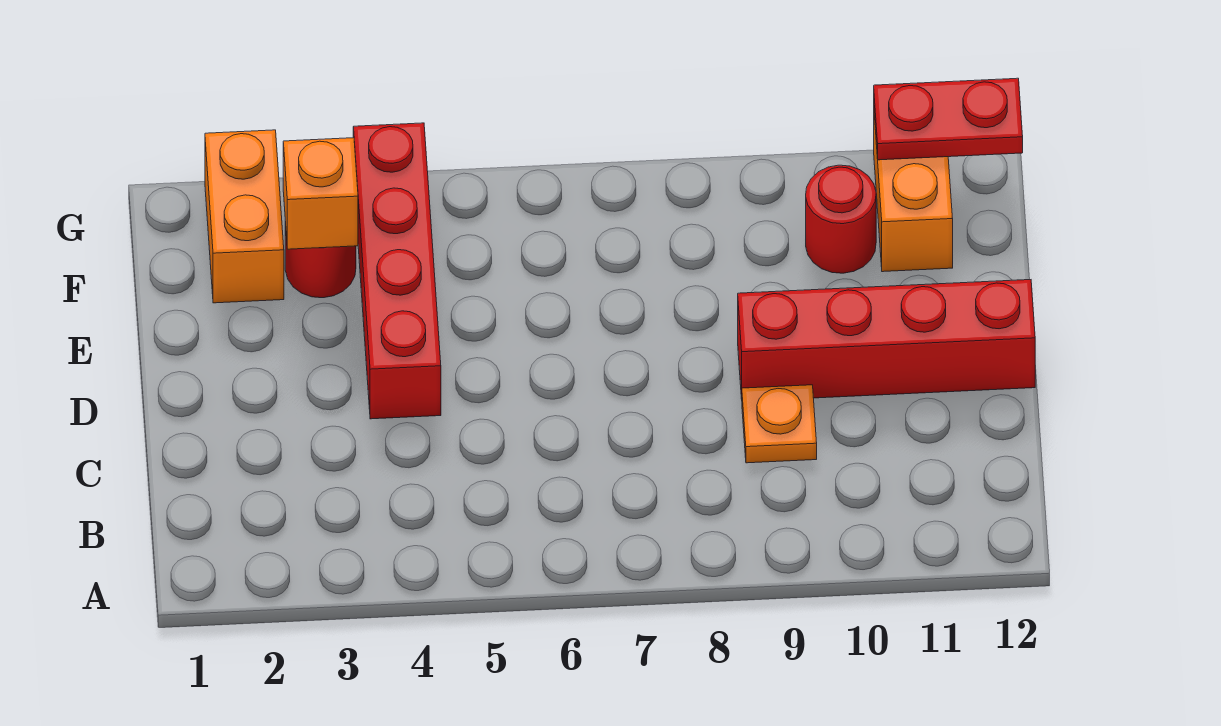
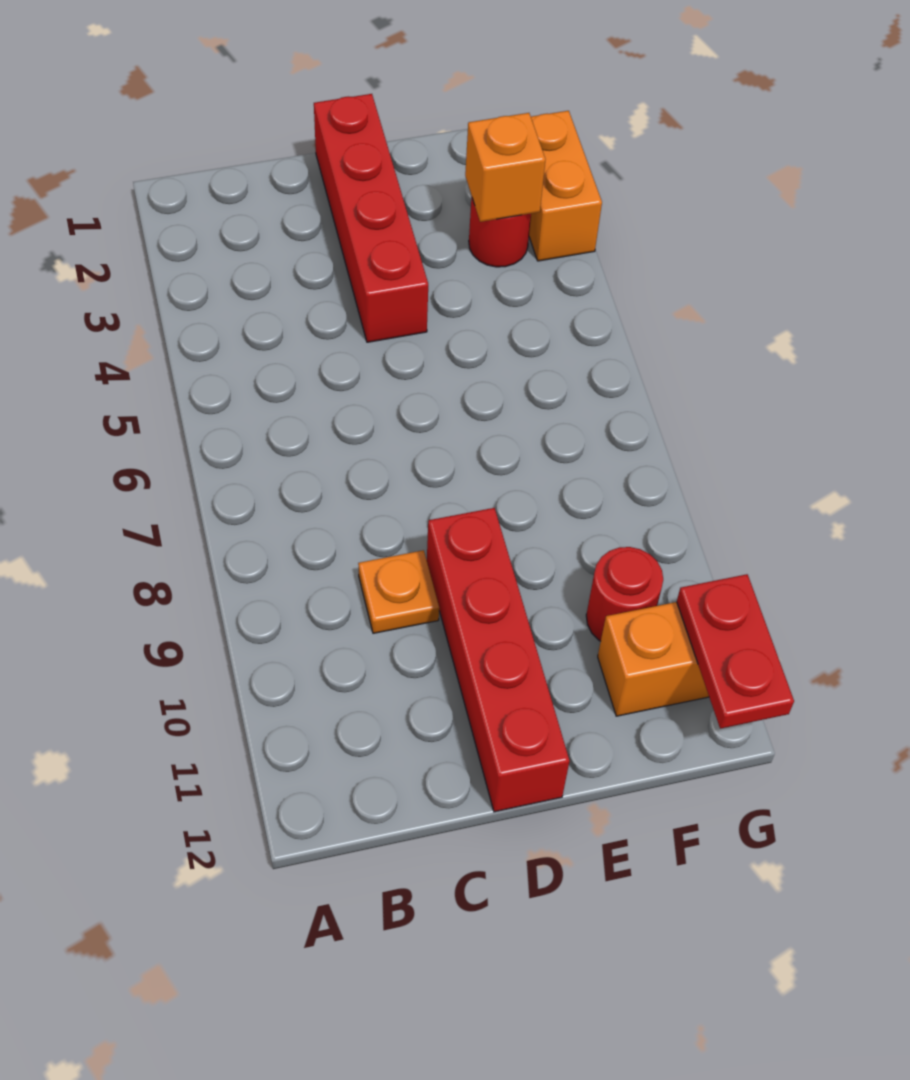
red brick D4:G4 level 1 -> red brick D1:D4 level 1
orange brick F2:G2 level 1 -> orange brick G2:G3 level 1

